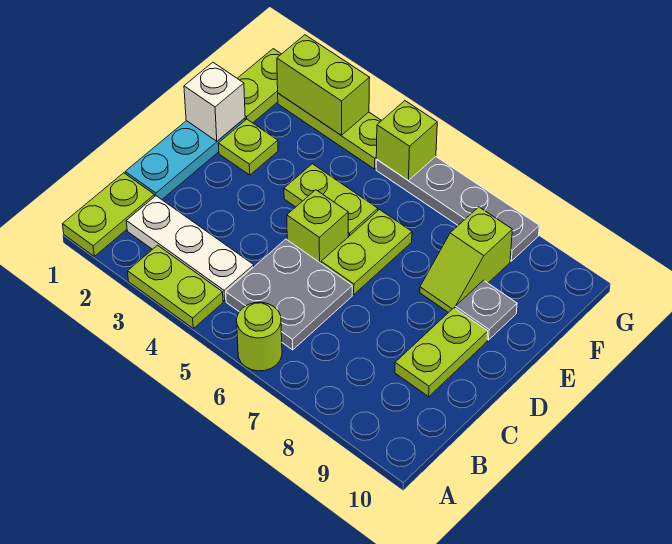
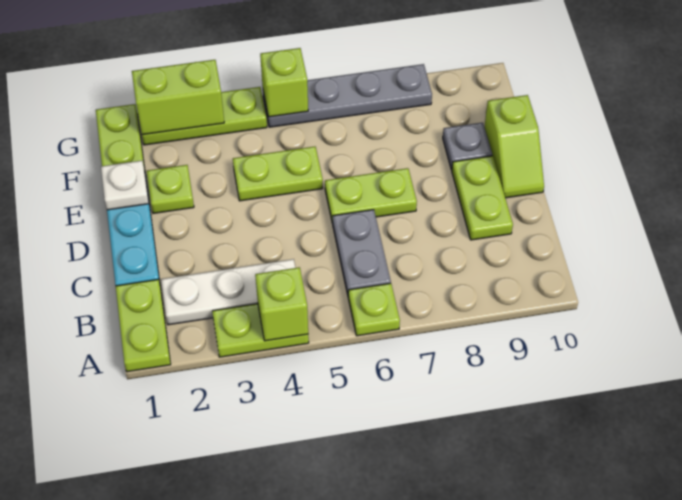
lime round brick A6 level 1 -> lime plate A6 level 1
grey plate B5:C6 level 1 -> grey plate B6:C6 level 1
lime brick D5 level 1 -> lime brick A4 level 2
lime plate D6:E6 level 1 -> lime plate D6:D7 level 1
white brick E1 level 2 -> white plate E1 level 2
lime slope E8:F8 level 1 top F -> lime slope D10:E10 level 1 top E

